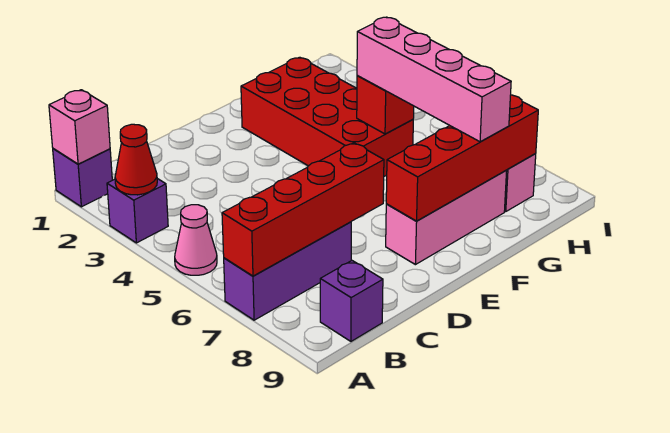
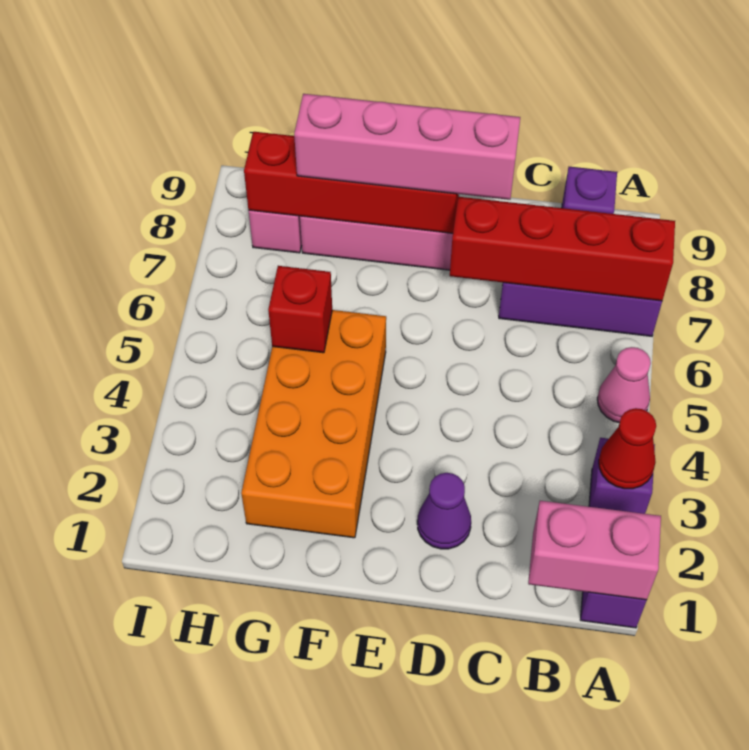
pink brick A1 level 2 -> pink brick A1:B1 level 2
none -> purple cone D2 level 1
red brick F2:G5 level 1 -> orange brick F2:G5 level 1
pink brick G5:G8 level 3 -> pink brick D8:G8 level 3

